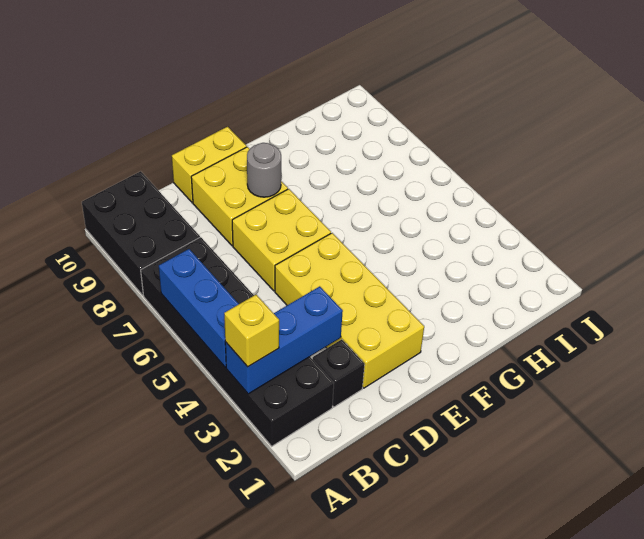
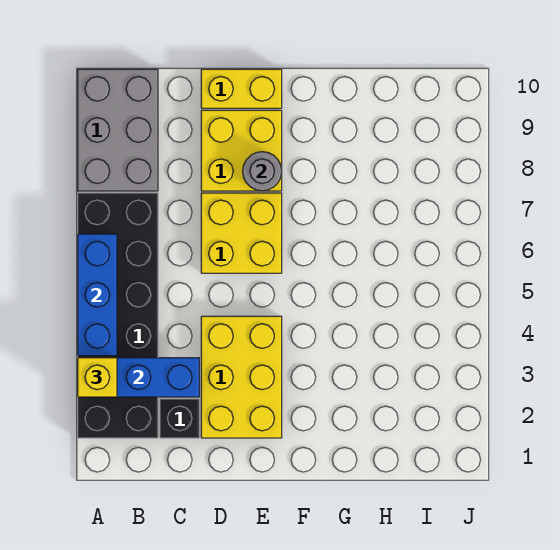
black brick A8:B10 level 1 -> grey brick A8:B10 level 1
yellow brick D2:E5 level 1 -> yellow brick D2:E4 level 1

